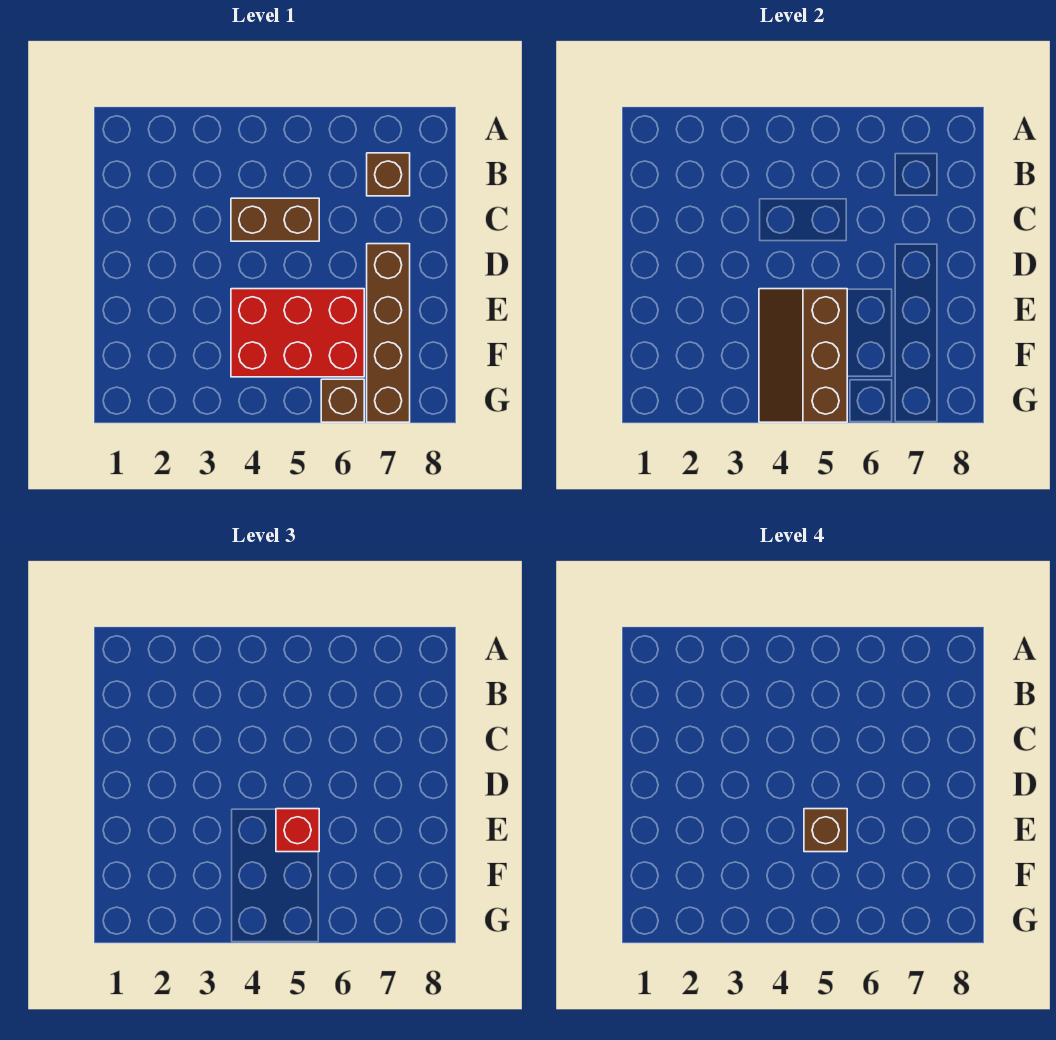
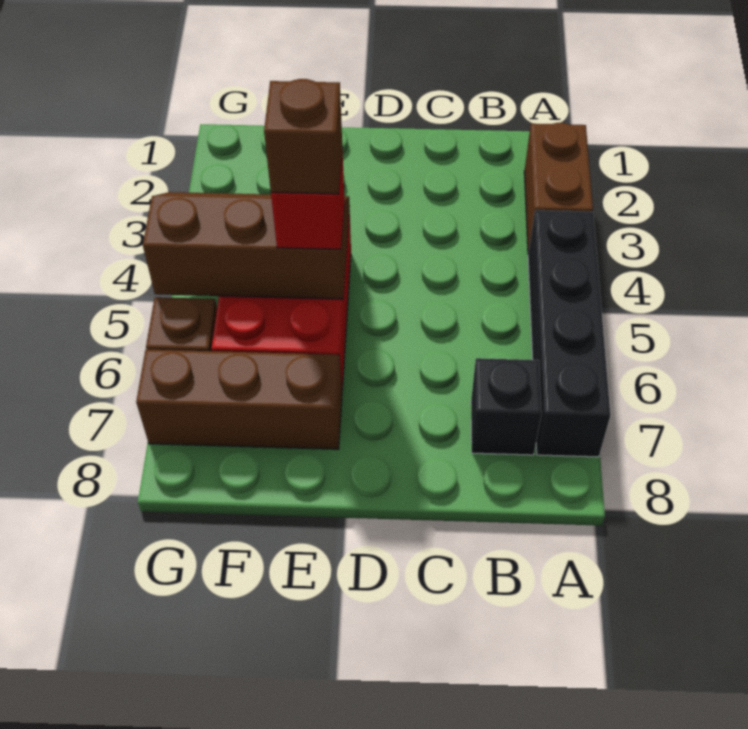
none -> black brick A4:A7 level 1
brown brick B7 level 1 -> black brick B7 level 1
brown brick C4:C5 level 1 -> brown brick A2:A3 level 1
brown brick D7:G7 level 1 -> brown brick E7:G7 level 1

